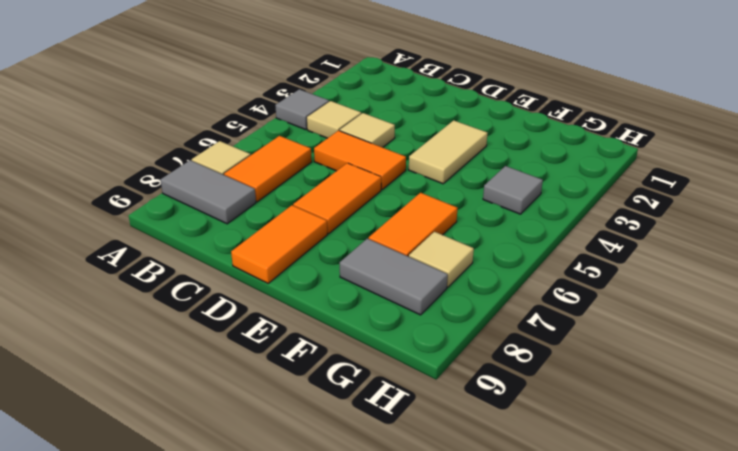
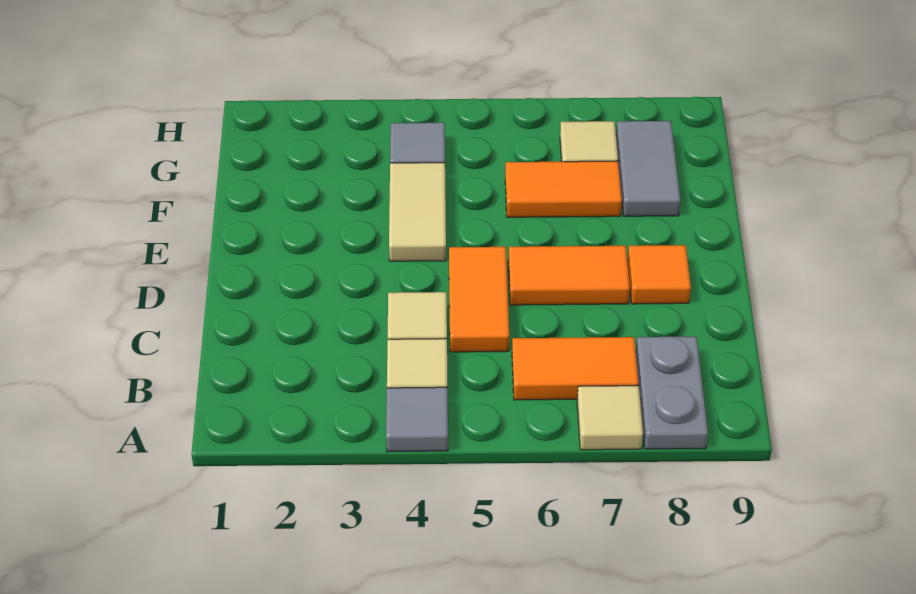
grey tile A8:B8 level 1 -> grey plate A8:B8 level 1
orange tile D8:D9 level 1 -> orange tile D8 level 1
tan tile E3:E4 level 1 -> tan tile E4:F4 level 1

